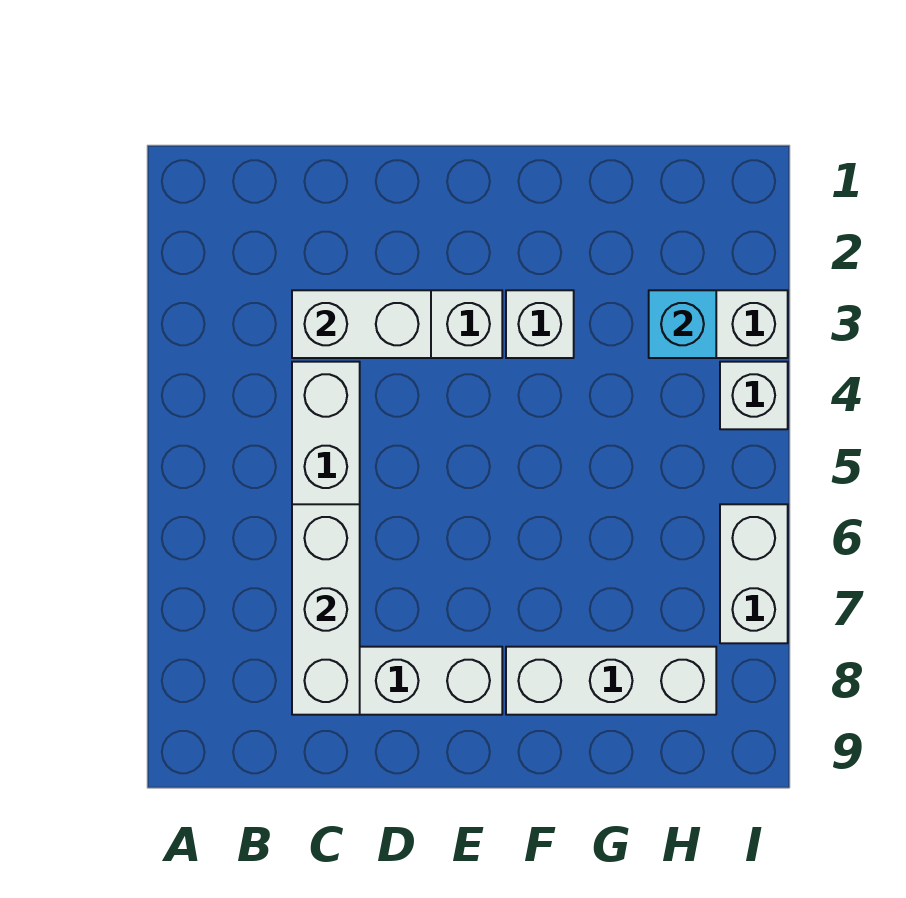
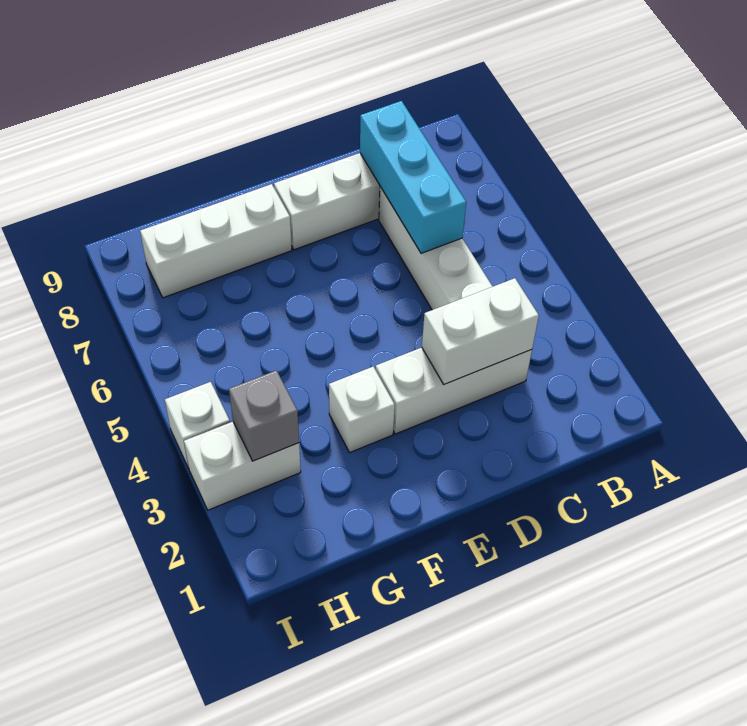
white brick C6:C8 level 2 -> cyan brick C6:C8 level 2
cyan brick H3 level 2 -> grey brick H3 level 2
white brick I6:I7 level 1 -> none

